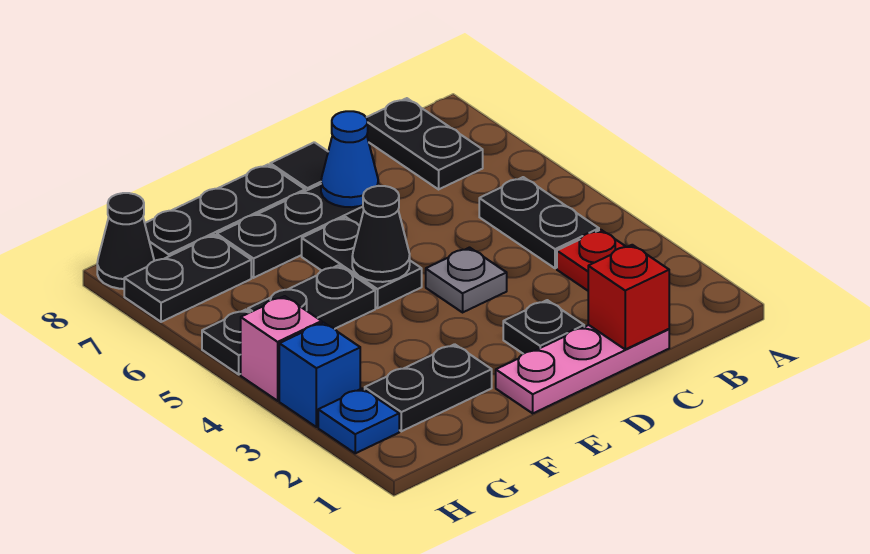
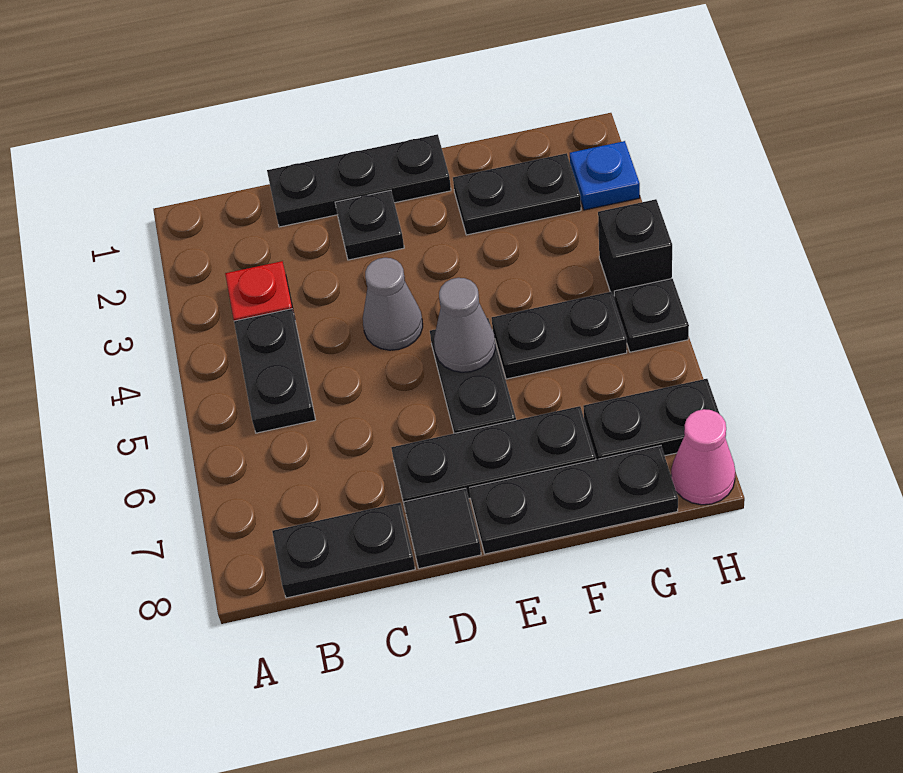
black plate B7:B8 level 1 -> black plate B8:C8 level 1
pink plate C1:E1 level 1 -> black plate C1:E1 level 1
red brick C1 level 2 -> none
grey plate D4 level 1 -> grey cone D4 level 1
blue cone D7 level 2 -> none
black cone E5 level 2 -> grey cone E5 level 2
blue brick H3 level 1 -> none
pink brick H4 level 1 -> black brick H4 level 1
black cone H8 level 1 -> pink cone H8 level 1

